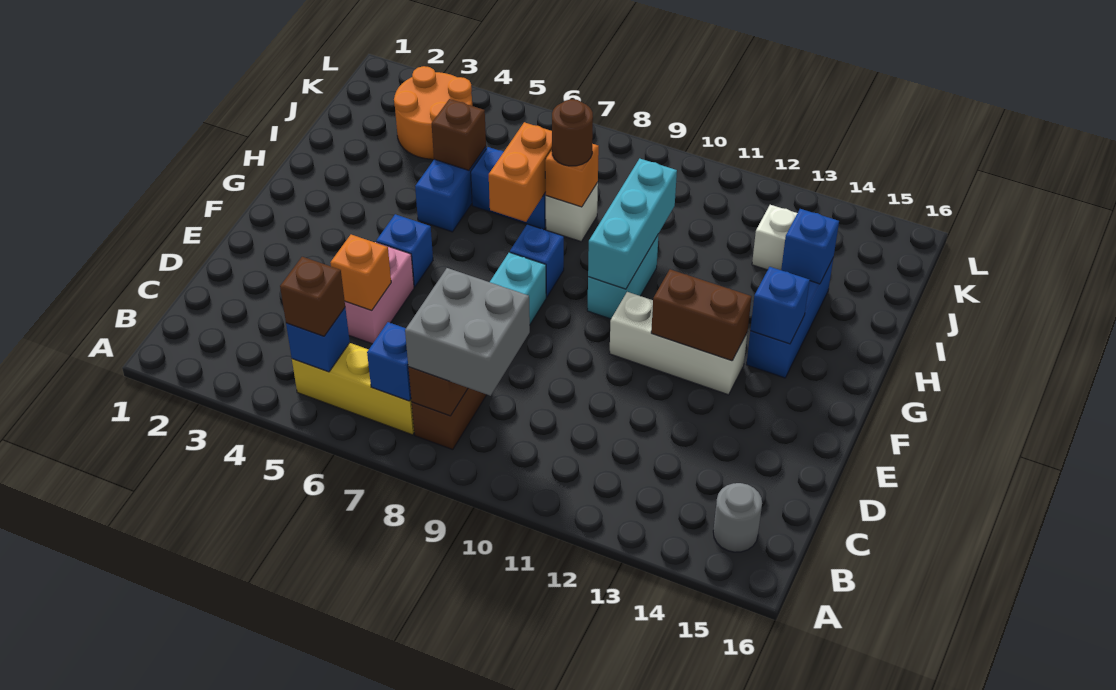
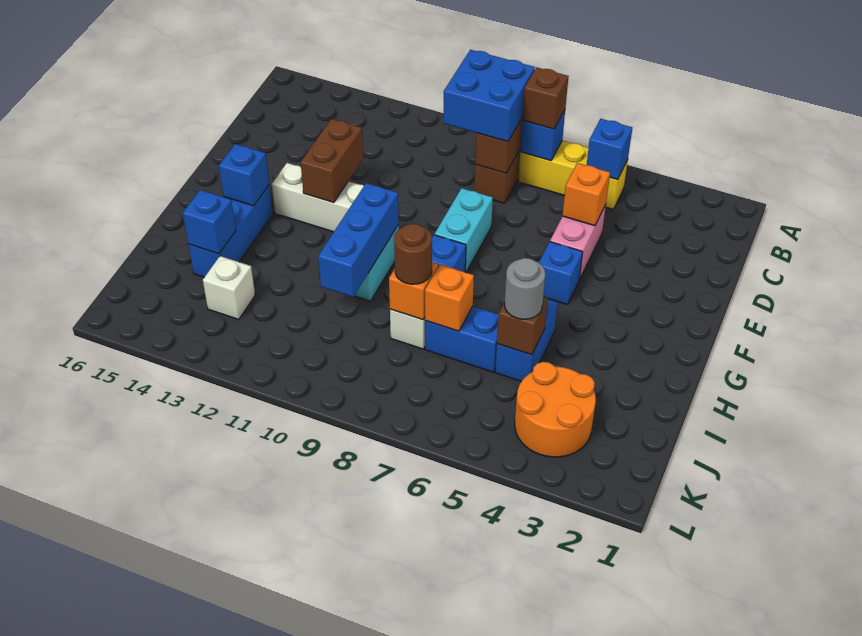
brown brick B5 level 3 -> brown brick B7 level 3
grey brick B8:C9 level 3 -> blue brick B8:C9 level 3
grey round brick B15 level 1 -> grey round brick I5 level 3
brown brick F12:F13 level 2 -> brown brick E12:F12 level 2
cyan brick G10:I10 level 2 -> blue brick G10:I10 level 2
orange brick H7:I7 level 2 -> orange brick I7 level 2

